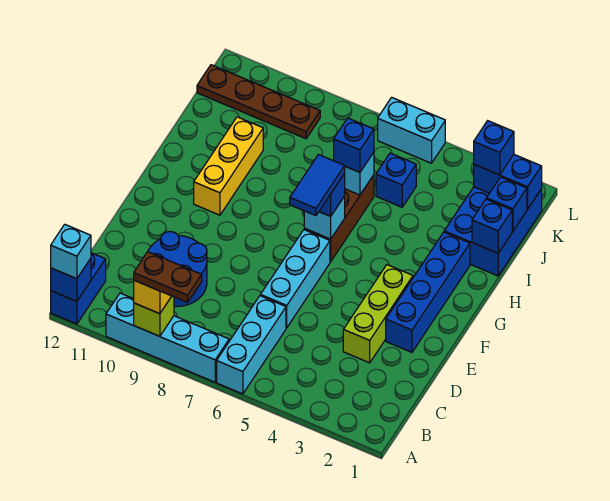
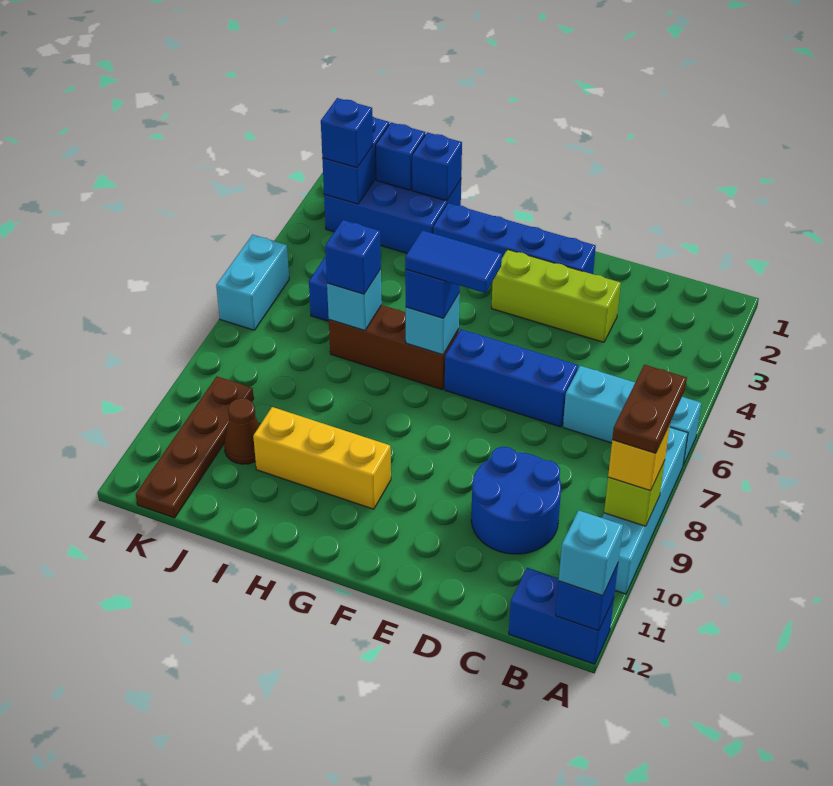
cyan brick D6:F6 level 1 -> blue brick D6:F6 level 1
none -> brown cone J10 level 1

